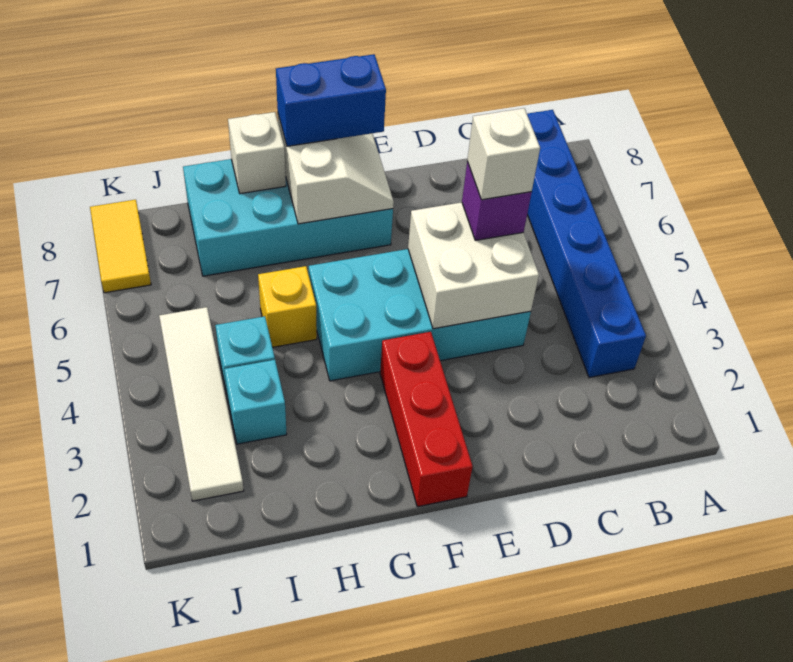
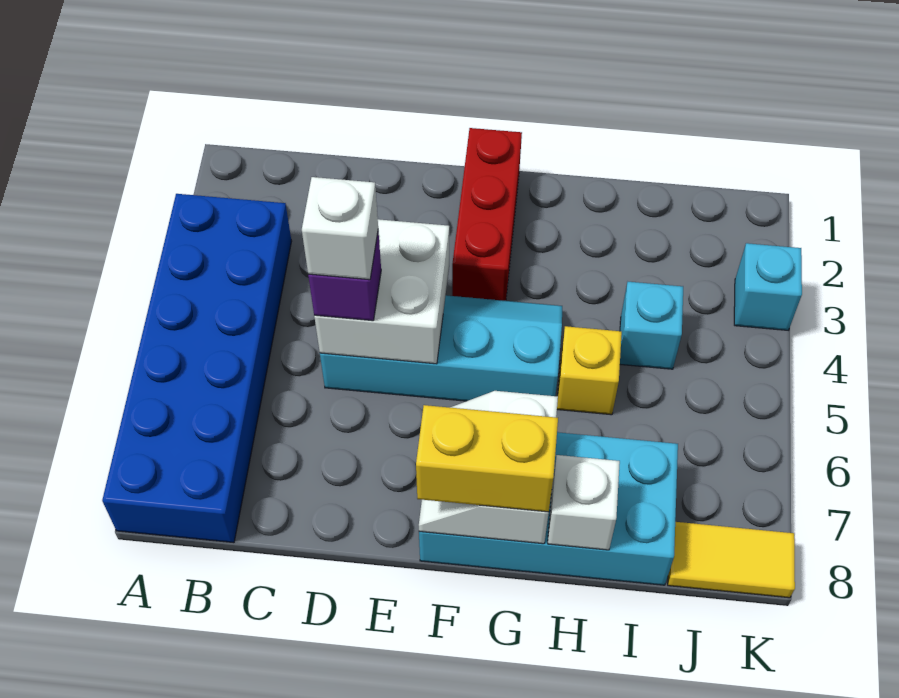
blue brick B3:B8 level 1 -> blue brick A3:B8 level 1
cyan brick D4:G5 level 1 -> cyan slope D4:G5 level 1 top 5
blue brick F8:G8 level 3 -> yellow brick F8:G8 level 3
cyan brick I3 level 1 -> cyan brick K3 level 1
white tile J2:J5 level 1 -> none
yellow tile K7:K8 level 1 -> yellow tile J8:K8 level 1

